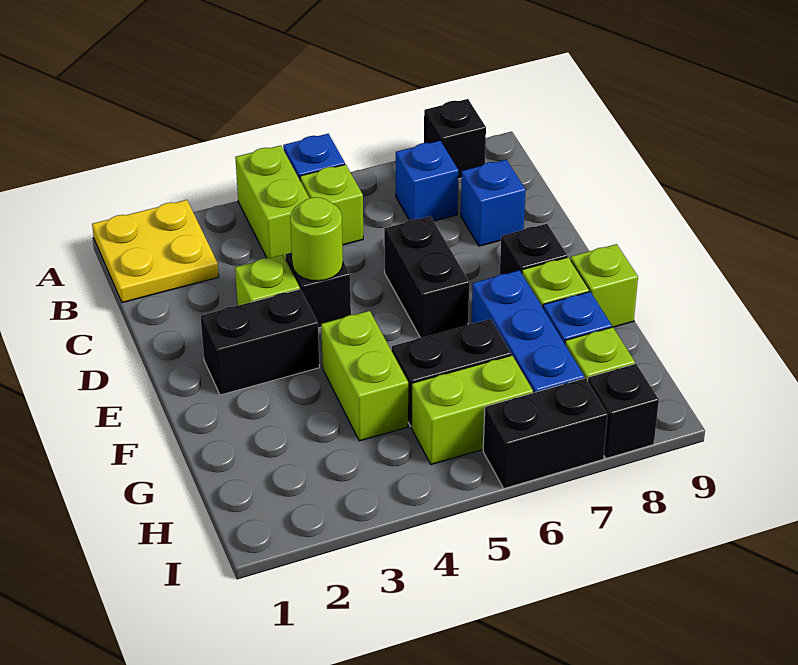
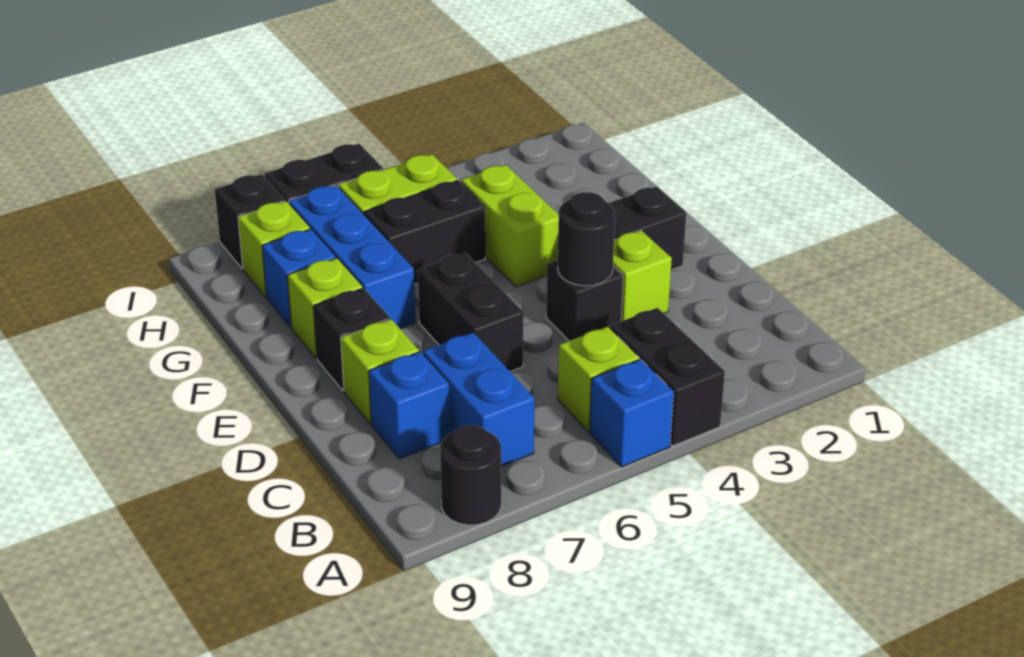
yellow plate A1:B2 level 1 -> none
lime brick A4:B4 level 1 -> black brick A4:B4 level 1
black brick A8 level 1 -> black round brick A8 level 1
blue brick B7 level 1 -> blue brick B7:C7 level 1
lime round brick D4 level 2 -> black round brick D4 level 2
lime brick F9 level 1 -> lime brick D8 level 1

